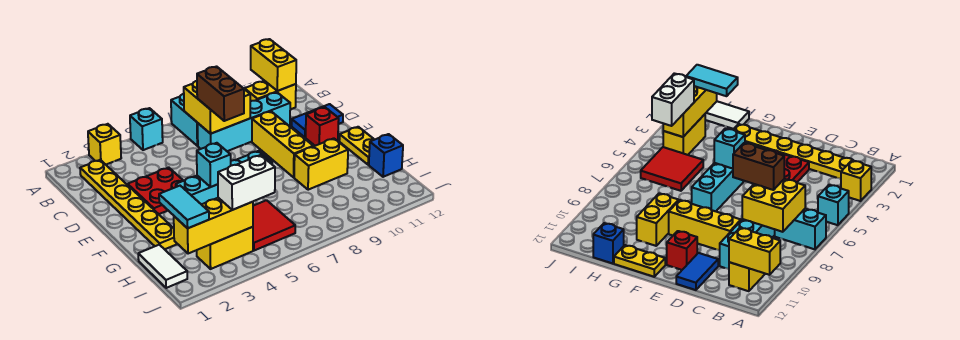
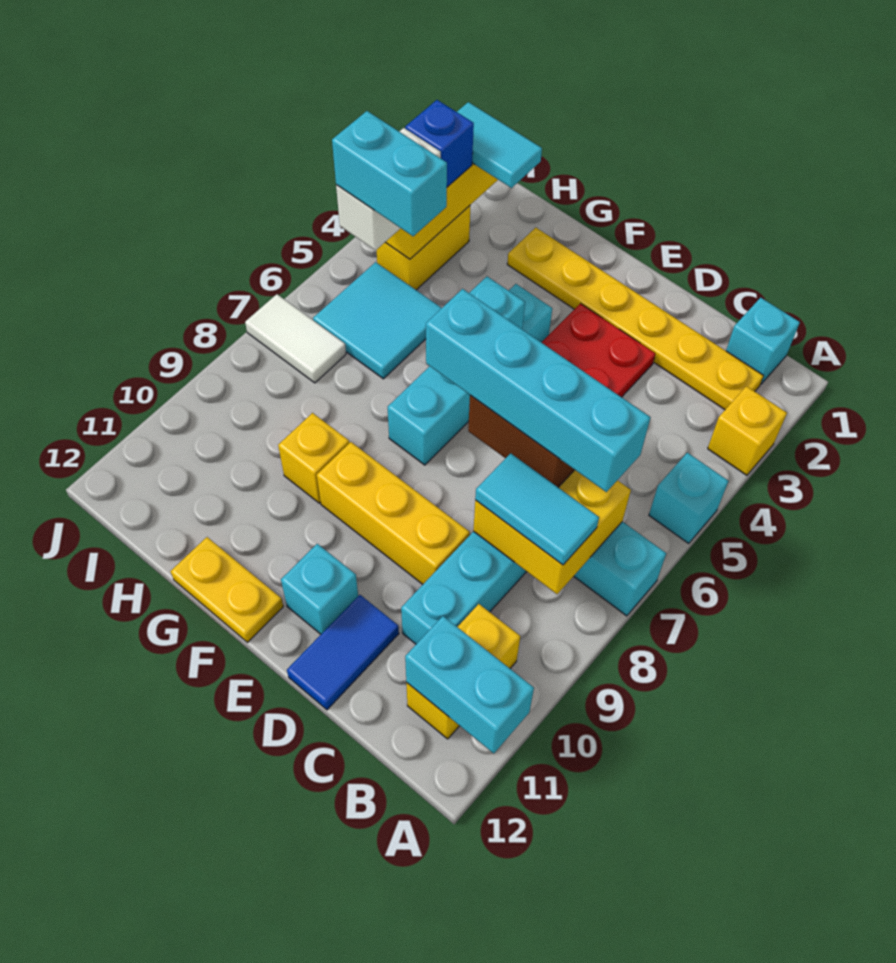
yellow brick A11:B11 level 2 -> cyan brick A11:B11 level 2
none -> cyan brick B1 level 1
none -> cyan brick B7:E7 level 4
none -> cyan tile B8:C8 level 3
red brick E11 level 1 -> cyan brick E11 level 1
yellow brick G9:G10 level 1 -> yellow brick G9 level 1
white tile H1:I1 level 1 -> white tile I7:J7 level 1
red tile H5:I6 level 1 -> cyan tile H5:I6 level 1
none -> cyan brick H5:I5 level 4
blue brick H12 level 1 -> blue brick I3 level 3

